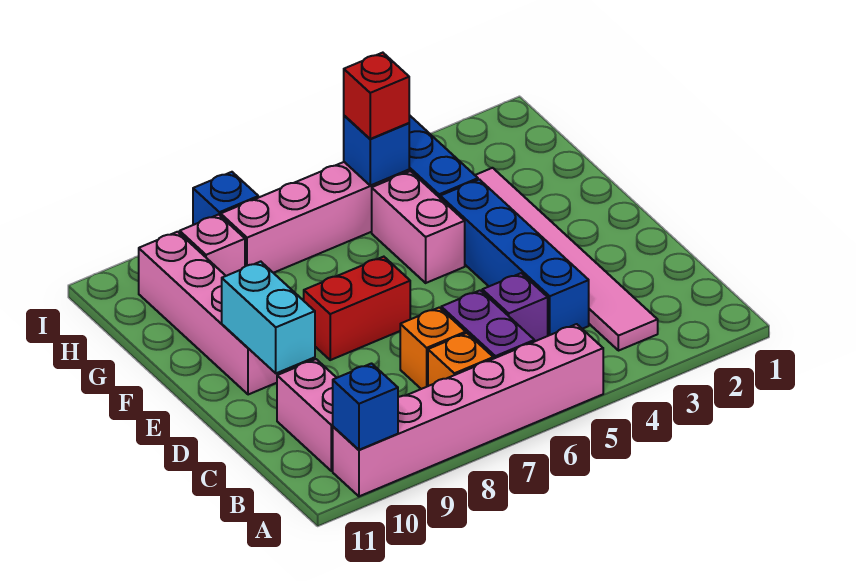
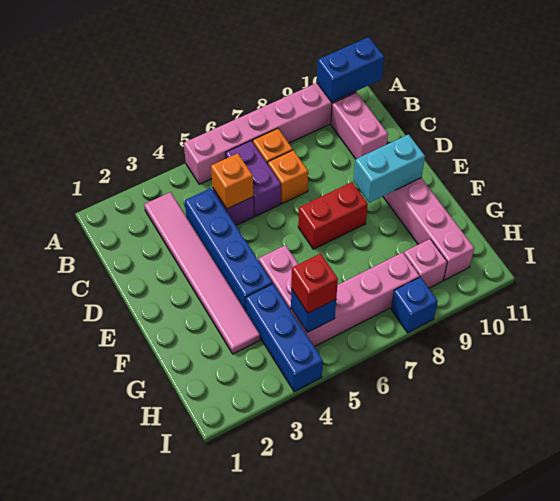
blue brick A10 level 2 -> blue brick A10:A11 level 2
none -> orange brick C5 level 2
cyan brick D10:E10 level 2 -> cyan brick E9:E10 level 2

